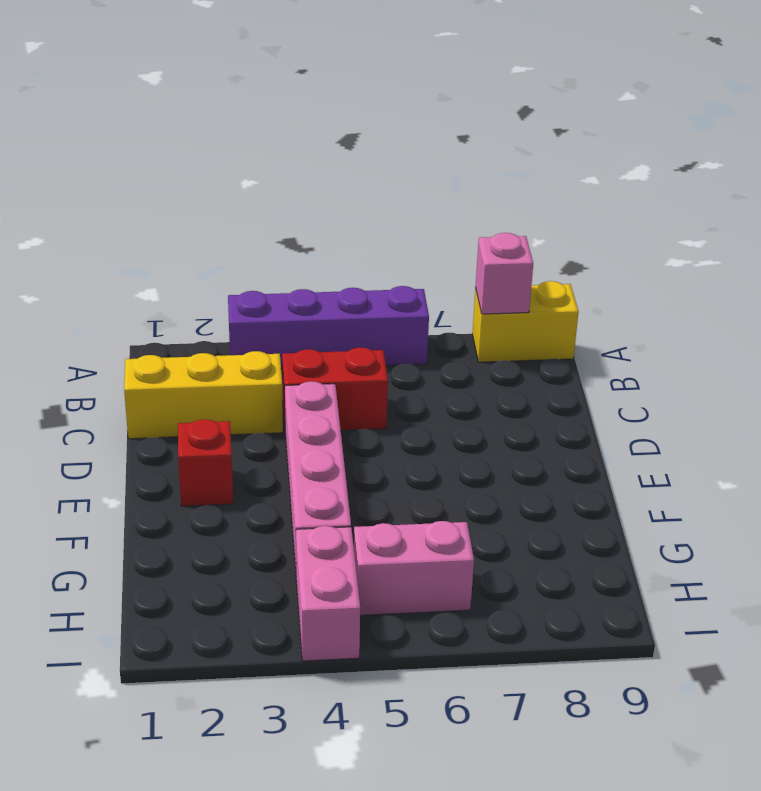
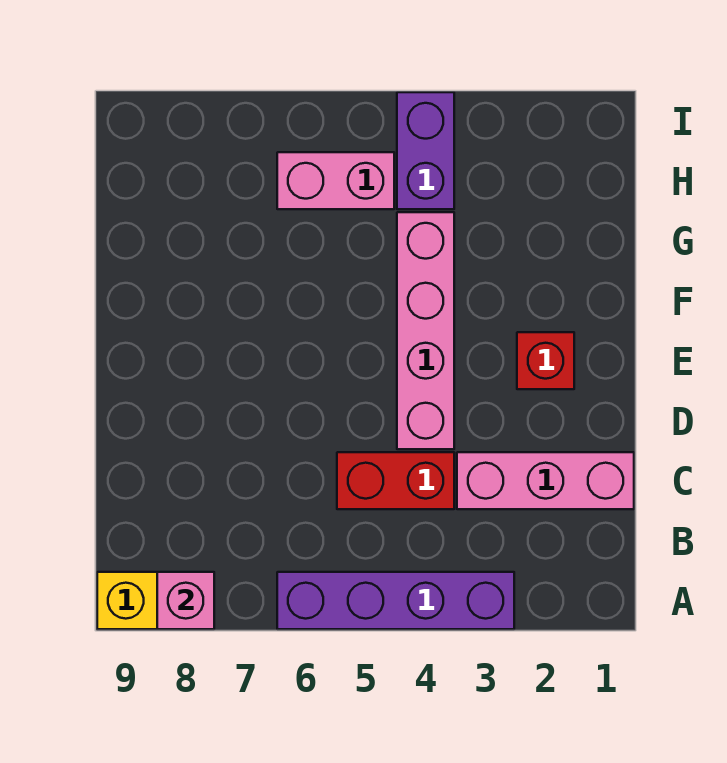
yellow brick C1:C3 level 1 -> pink brick C1:C3 level 1
pink brick H4:I4 level 1 -> purple brick H4:I4 level 1

